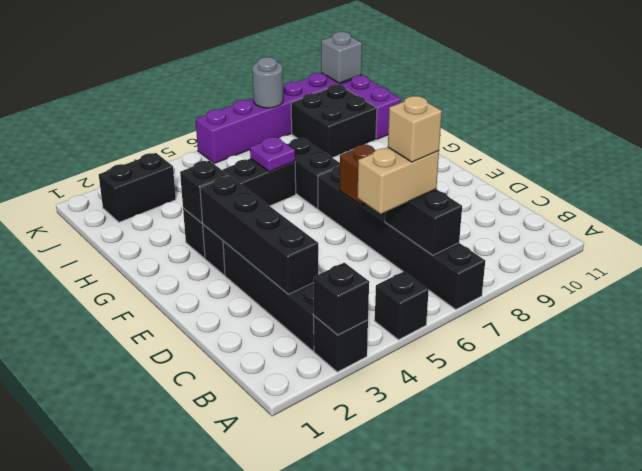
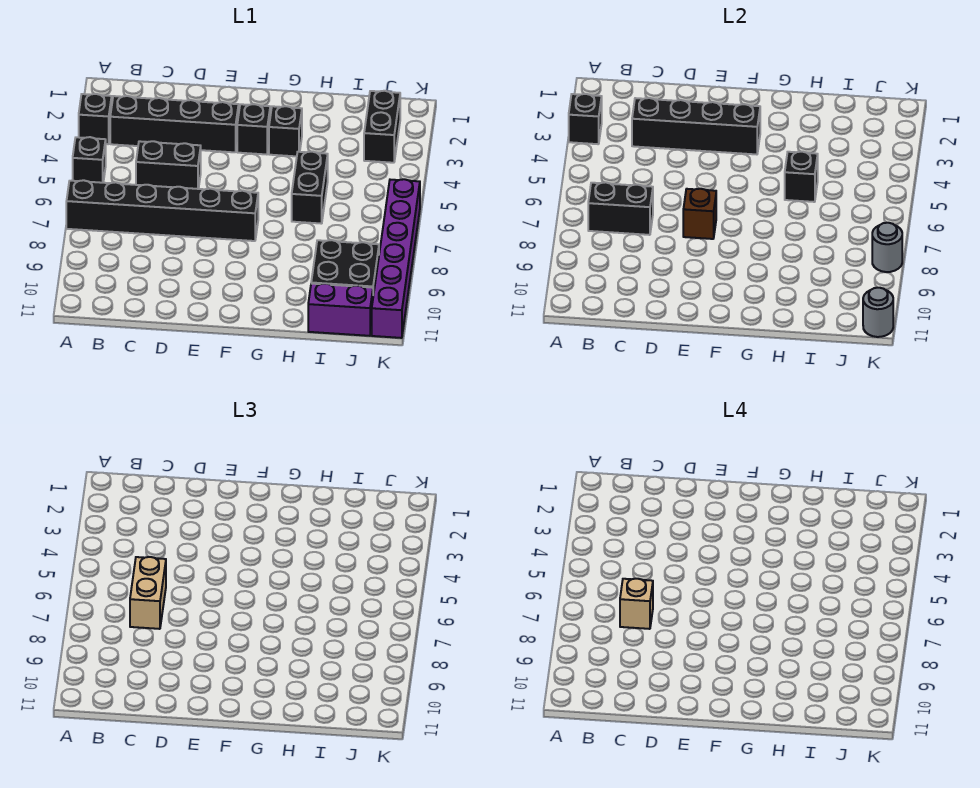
black brick G3 level 2 -> black brick H5 level 2
black brick G7:H7 level 1 -> black brick C5:D5 level 1
purple plate H6 level 2 -> none
grey brick K11 level 2 -> grey round brick K11 level 2

